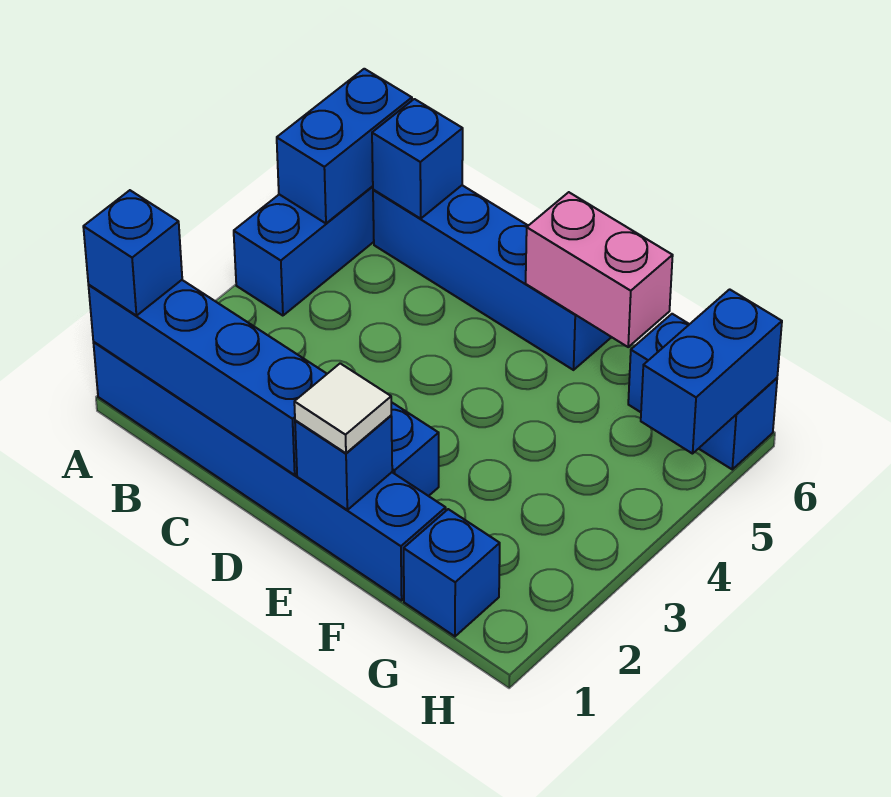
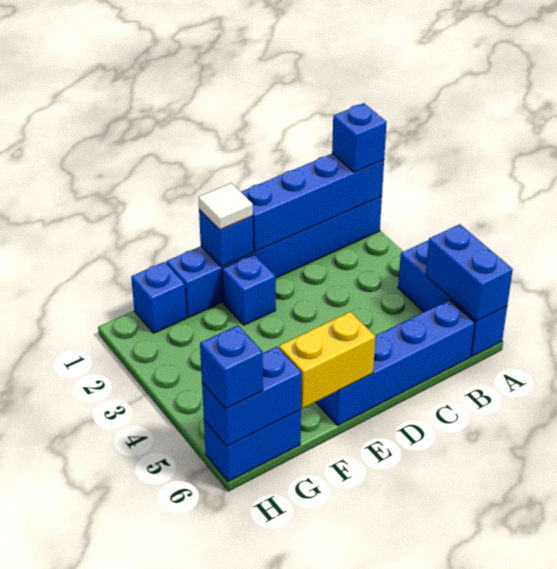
blue brick B6 level 2 -> blue brick H6 level 3
pink brick E6:F6 level 2 -> yellow brick E6:F6 level 2
blue brick H5:H6 level 2 -> blue brick G6:H6 level 2

